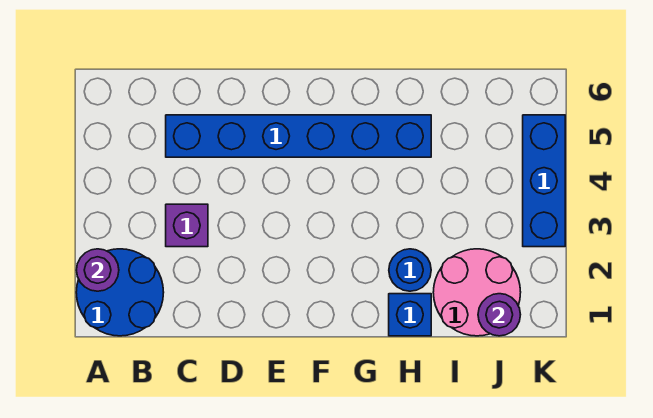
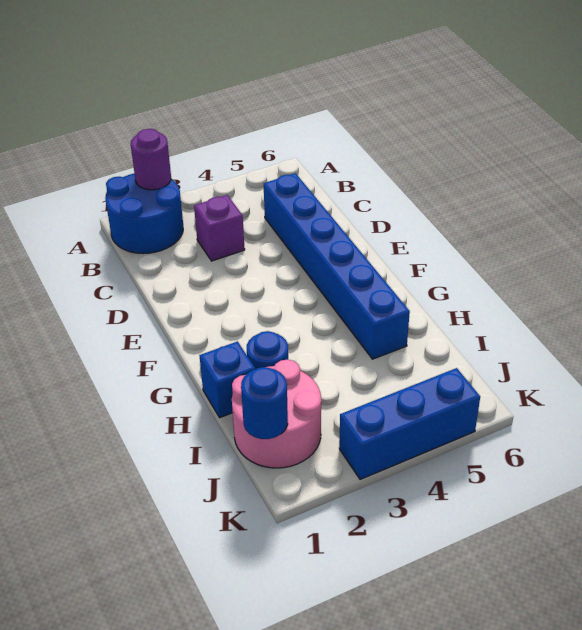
purple round brick J1 level 2 -> blue round brick J1 level 2

